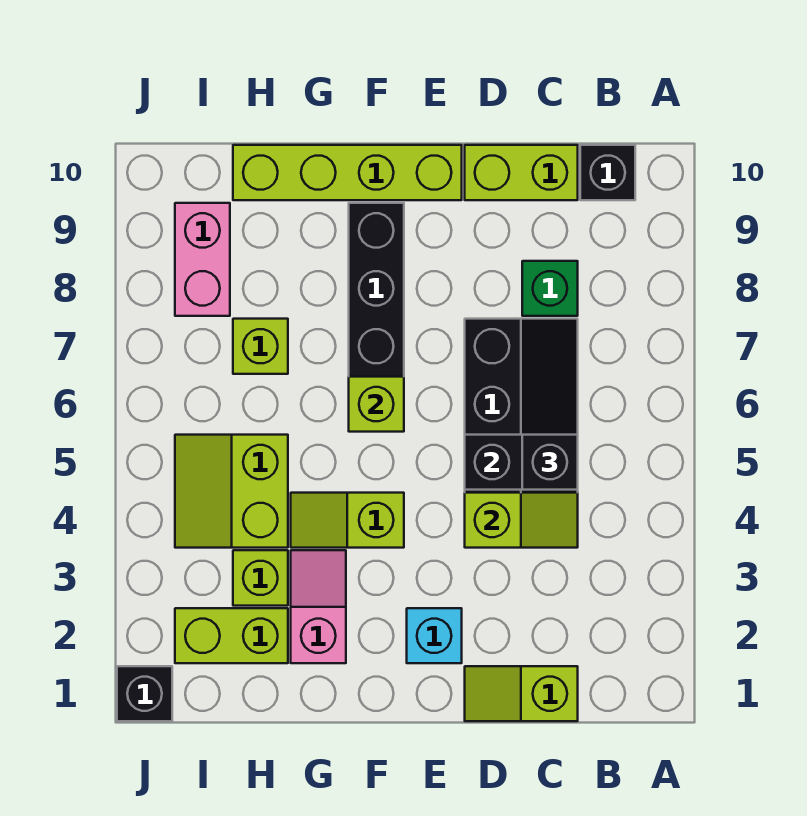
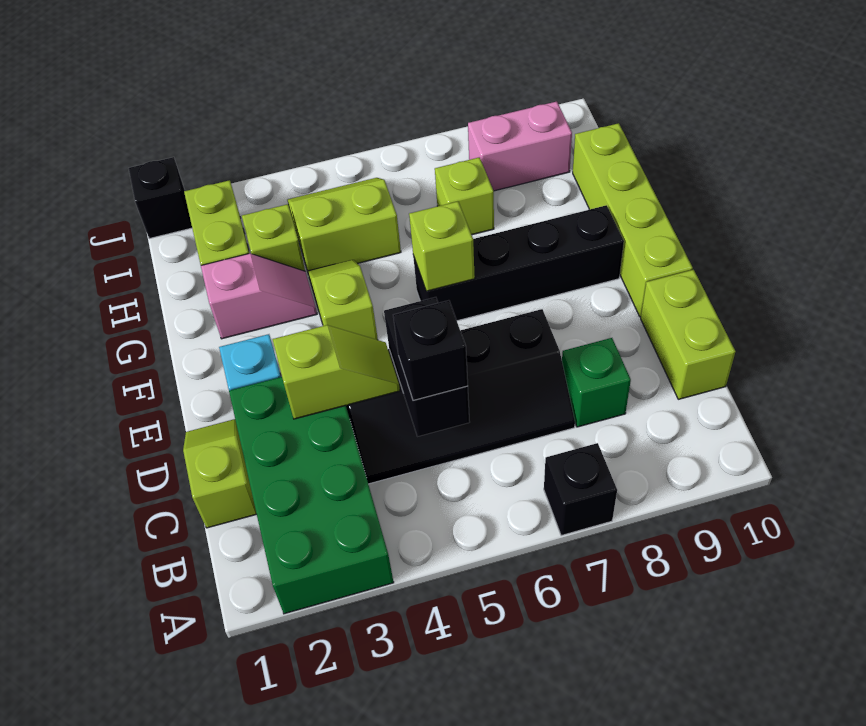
none -> green brick A2:D3 level 1
black brick B10 level 1 -> black brick A7 level 1
lime slope C4:D4 level 2 top D -> lime slope D3:D4 level 2 top 3

